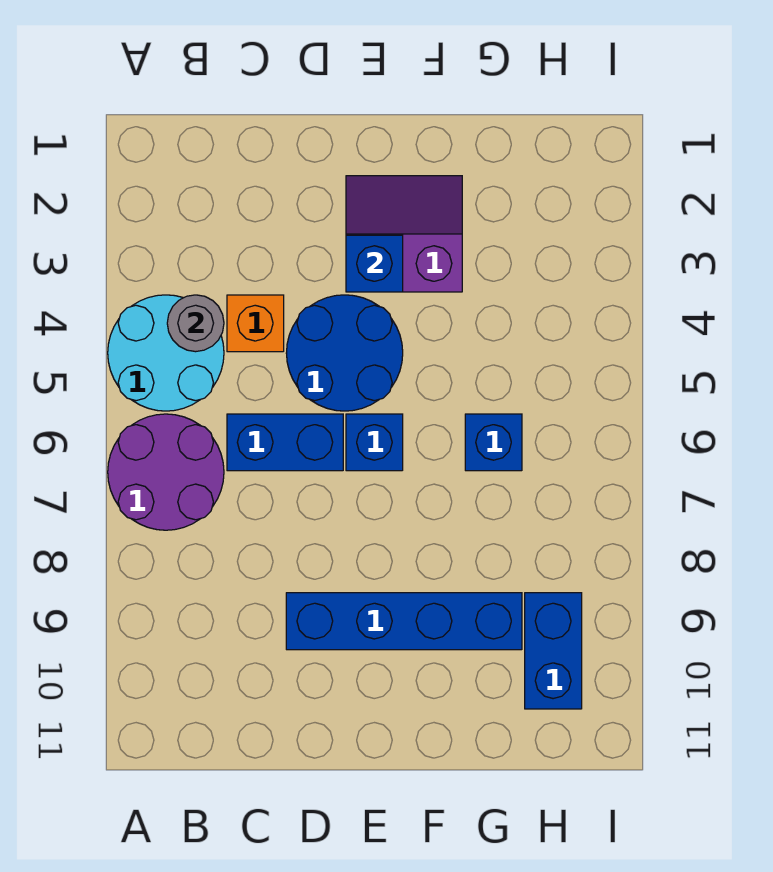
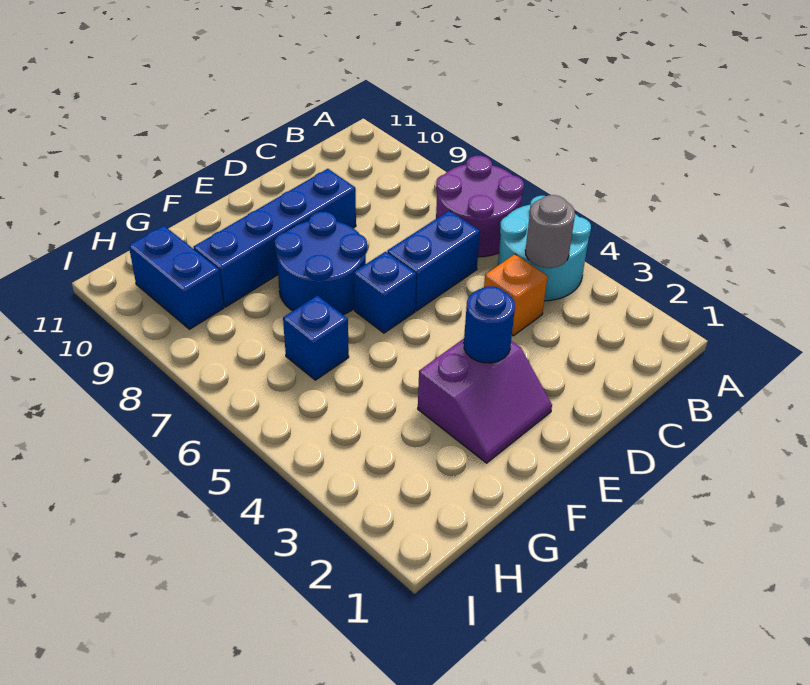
blue round brick D4:E5 level 1 -> blue round brick E7:F8 level 1
blue brick E3 level 2 -> blue round brick E3 level 2

